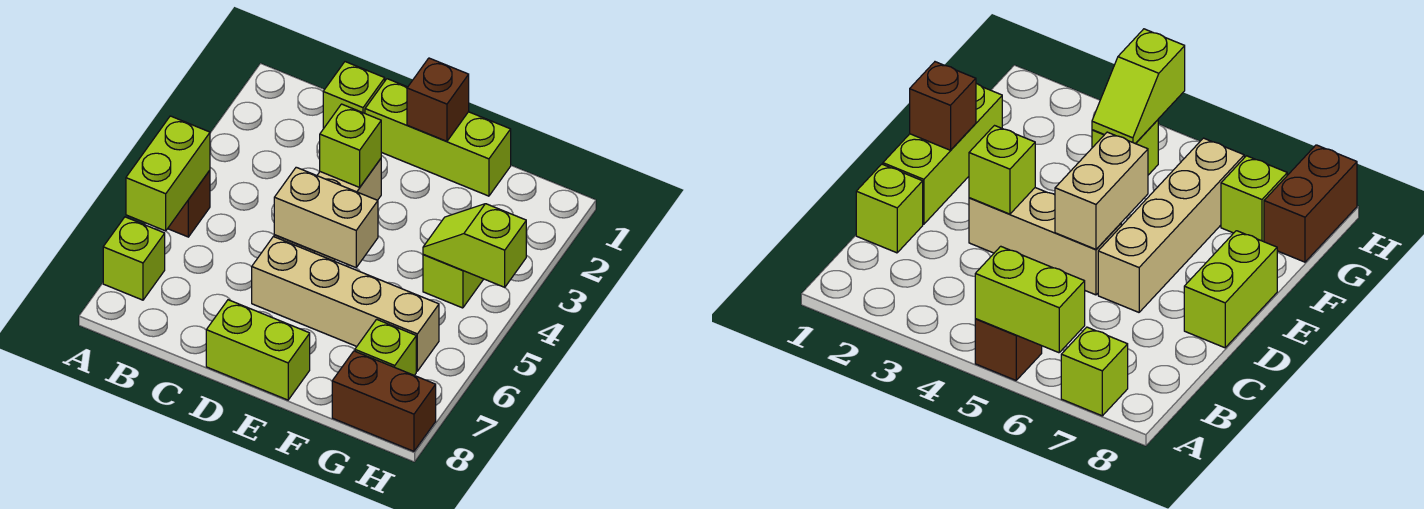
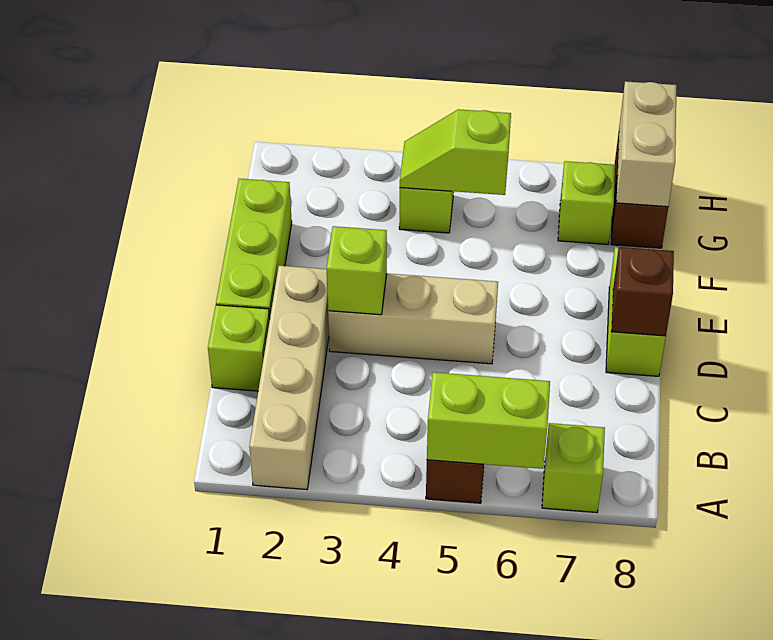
tan brick D5:E5 level 2 -> tan brick G8:H8 level 2
tan brick D6:G6 level 1 -> tan brick A2:D2 level 1
brown brick E1 level 2 -> brown brick D8 level 2
lime slope G4:H4 level 2 top H -> lime slope G4:G5 level 2 top 5

